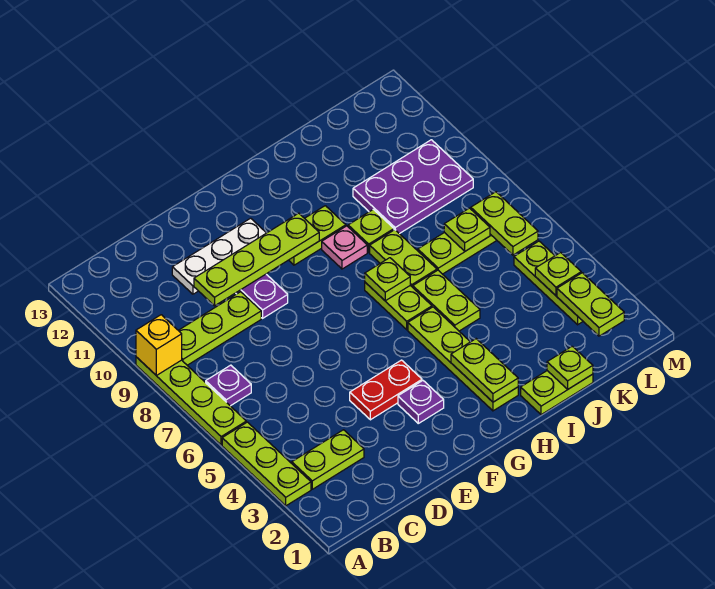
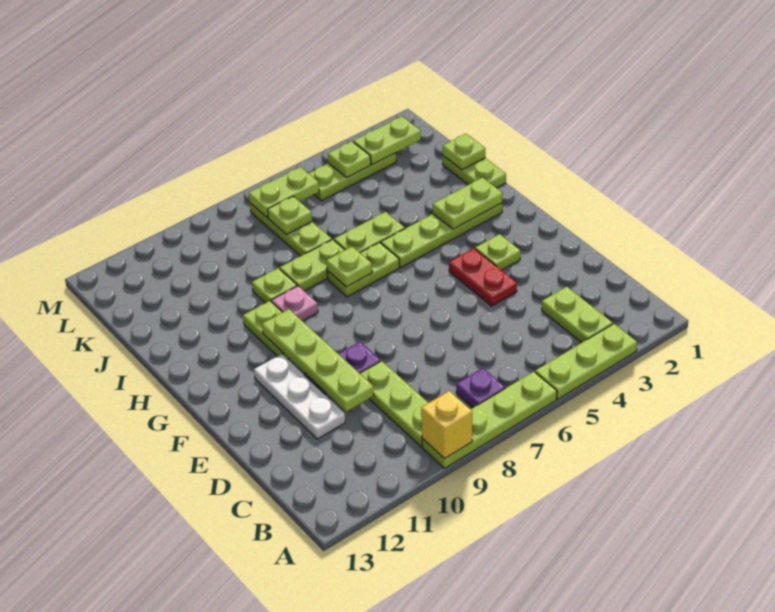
purple plate F3 level 1 -> lime plate F3 level 1
purple plate J9:L10 level 1 -> none

